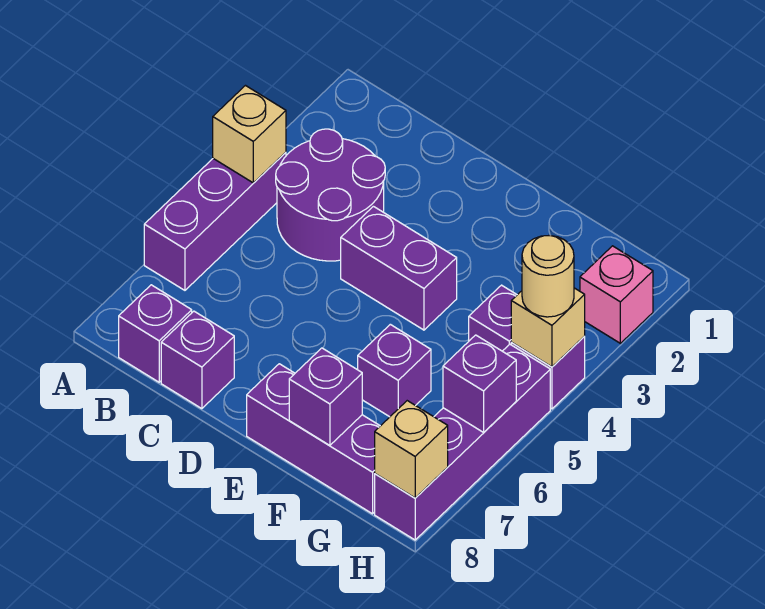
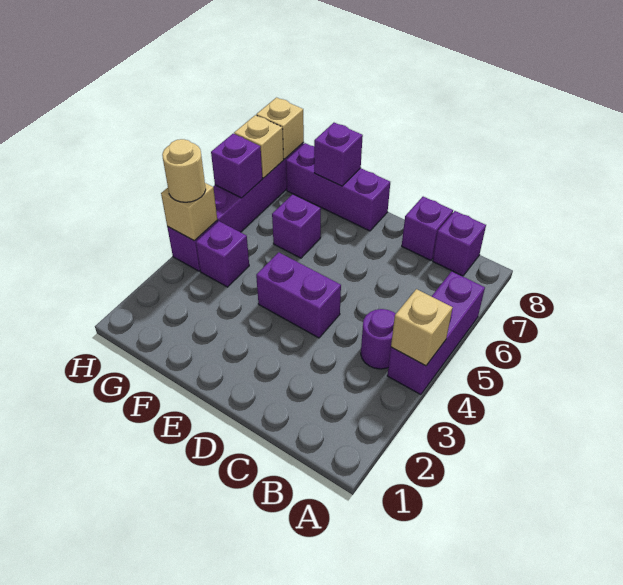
purple round brick B3:C4 level 1 -> purple round brick B4 level 1
pink brick H2 level 1 -> none
none -> tan brick H7 level 2

